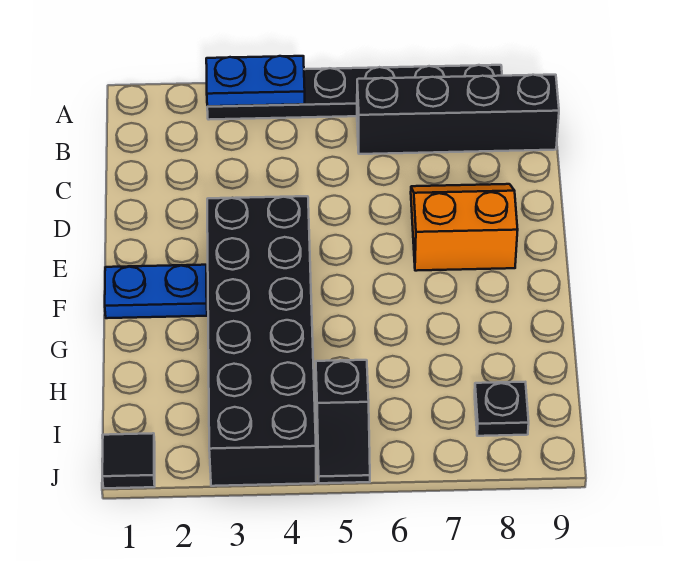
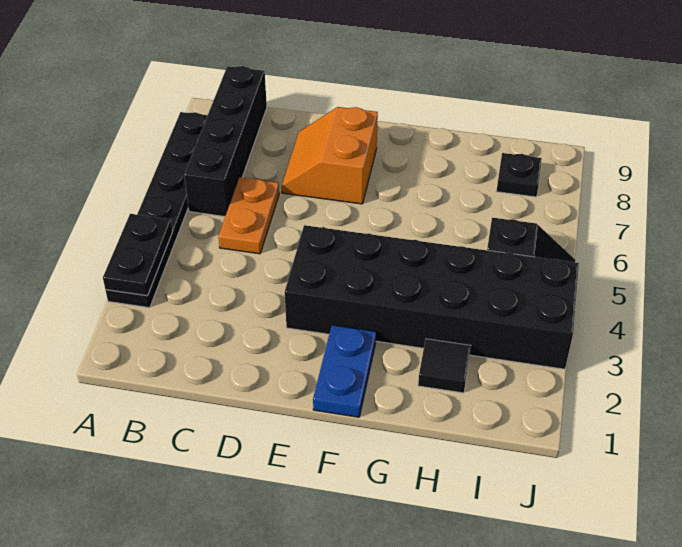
blue plate A3:A4 level 2 -> black plate A3:A4 level 2
none -> orange plate C5:C6 level 1
black tile J1 level 1 -> black tile H2 level 1

